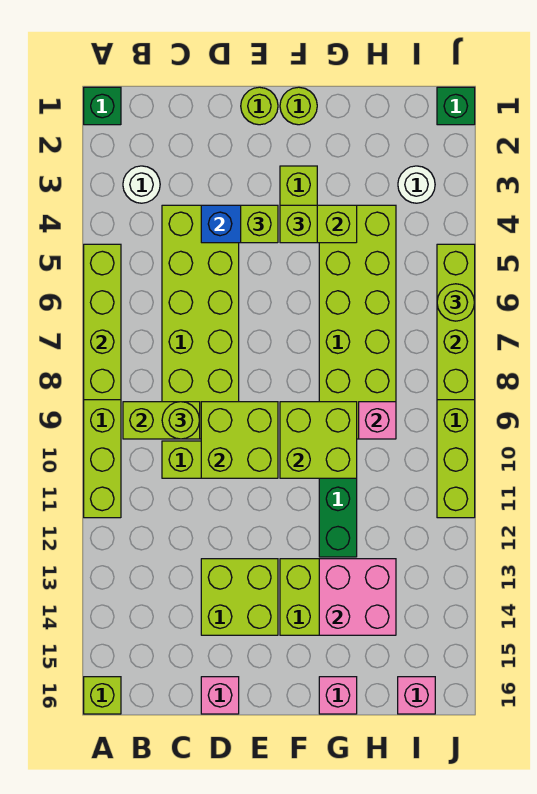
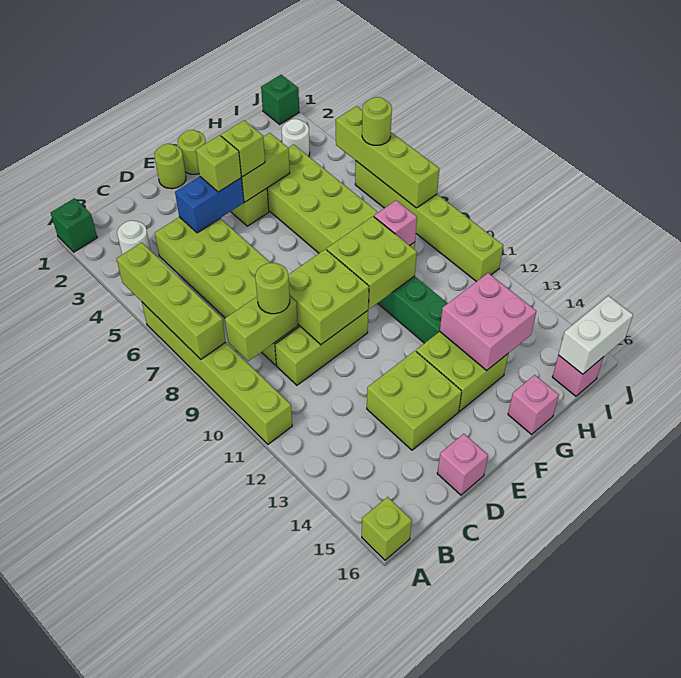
none -> white brick I16:J16 level 2

